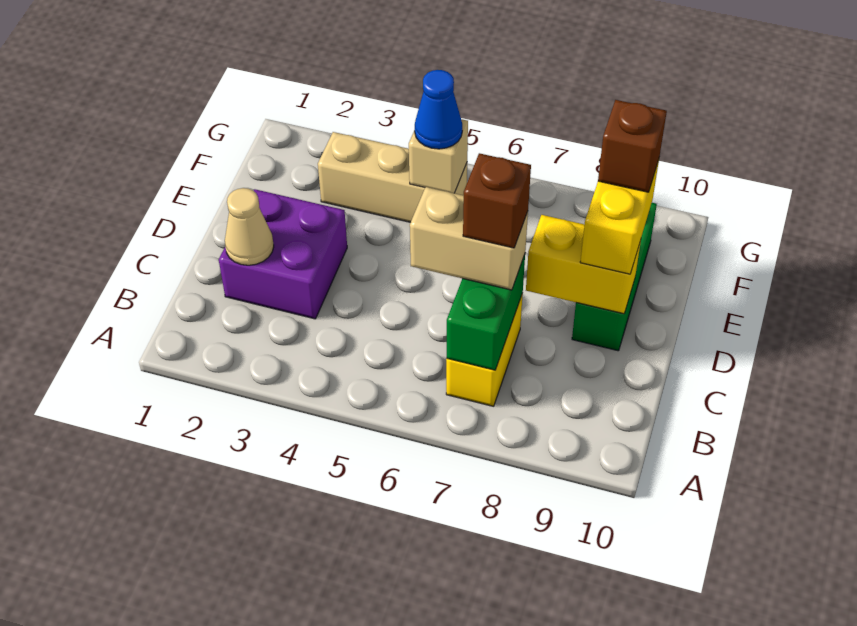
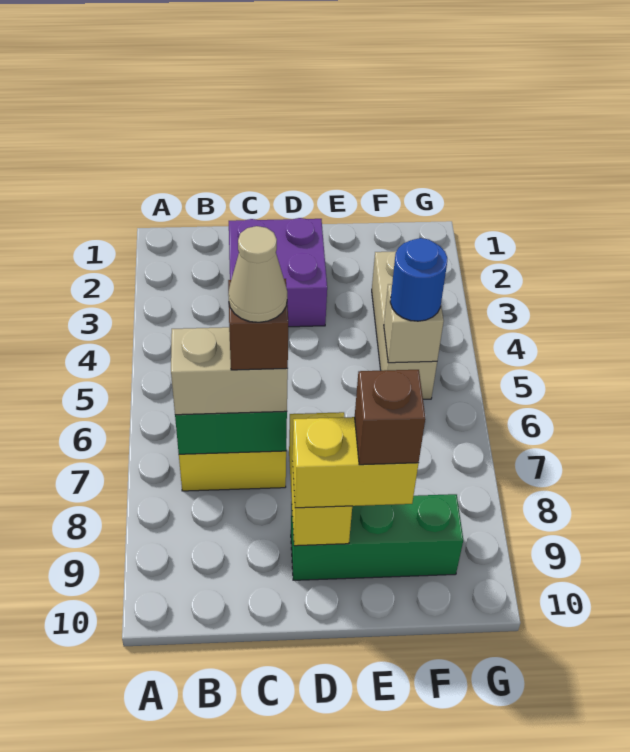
tan cone C2 level 2 -> tan cone C7 level 5
tan brick C6:C7 level 3 -> tan brick B7:C7 level 3
blue cone F5 level 3 -> blue round brick F5 level 3

